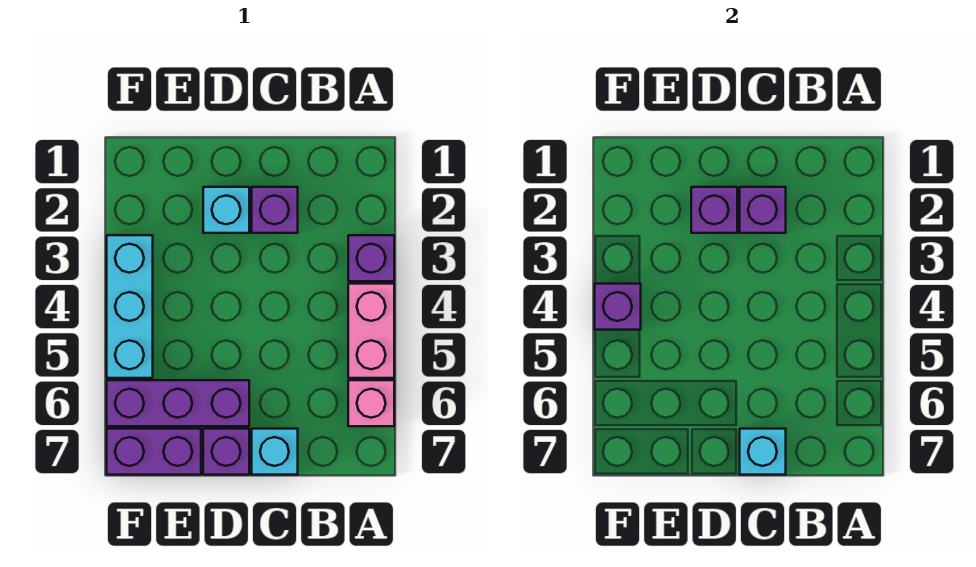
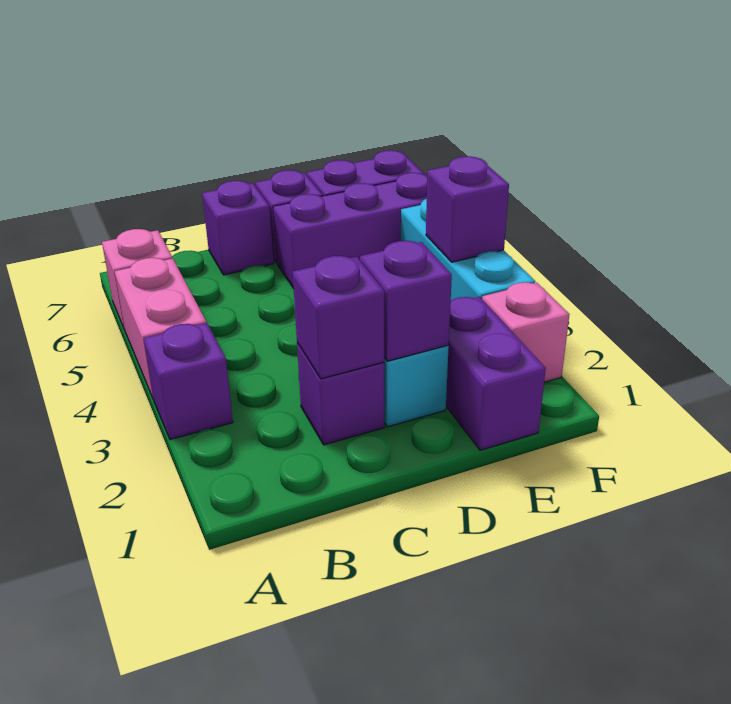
cyan brick C7 level 1 -> purple brick C7 level 1
cyan brick C7 level 2 -> none
none -> purple brick E1:E2 level 1
none -> pink brick F2 level 1

